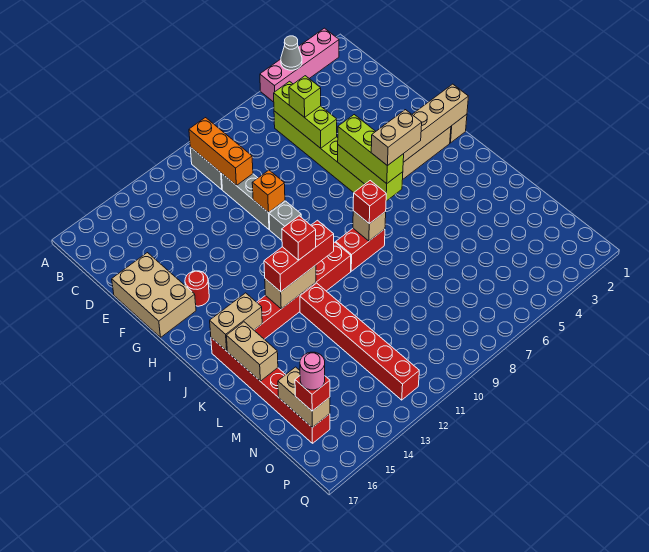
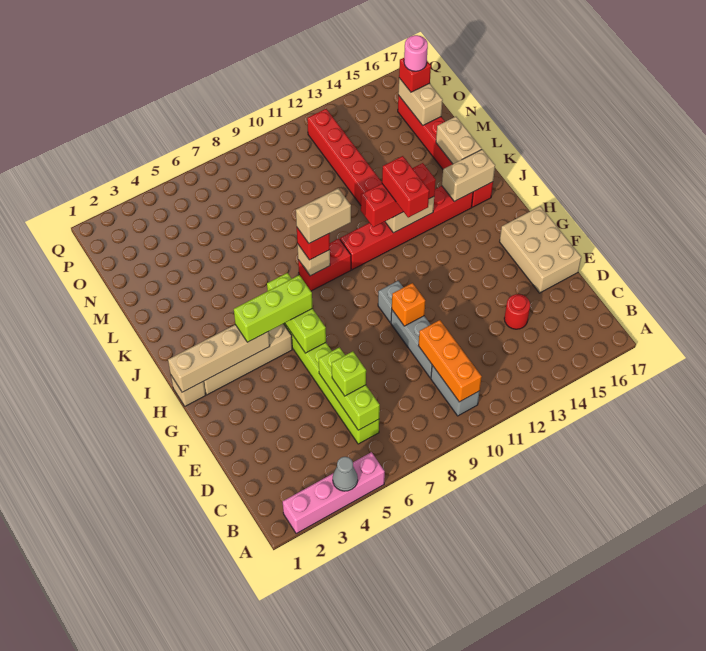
lime brick G6:I6 level 3 -> lime brick H4:H6 level 3
red round brick G15 level 1 -> red round brick D14 level 1
tan brick I5:I6 level 4 -> tan brick J8:J9 level 4
red brick J12 level 4 -> red brick I12:J12 level 4

